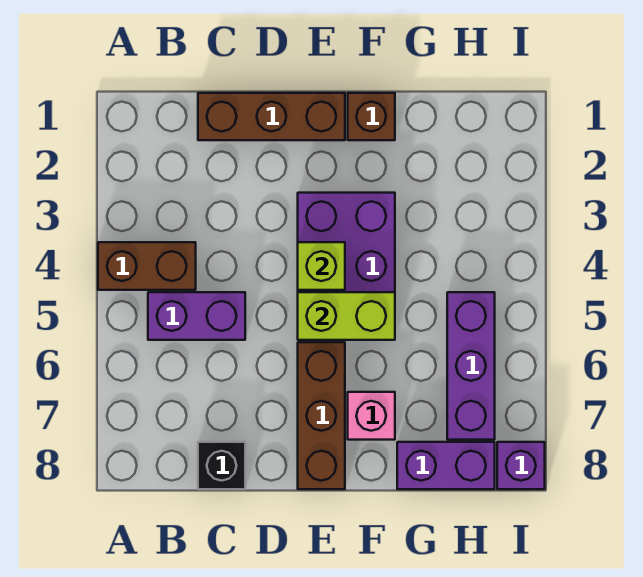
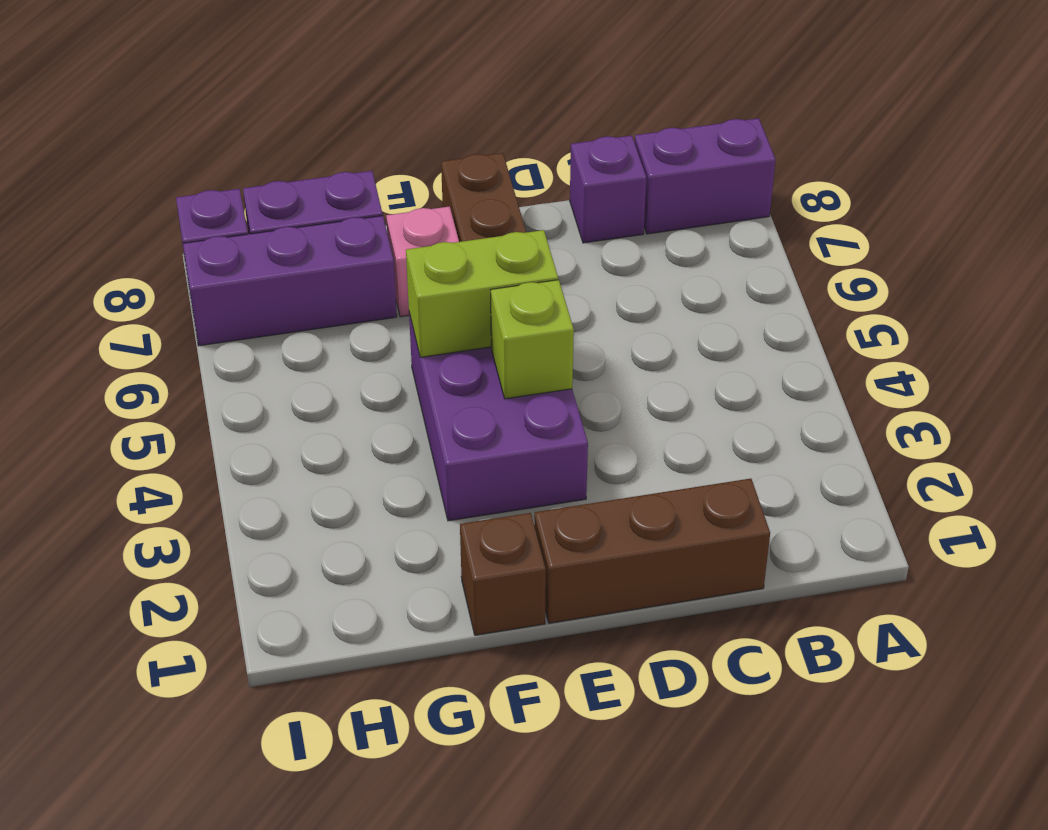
brown brick A4:B4 level 1 -> none
purple brick B5:C5 level 1 -> purple brick A8:B8 level 1
black brick C8 level 1 -> purple brick C8 level 1
purple brick H5:H7 level 1 -> purple brick G7:I7 level 1

